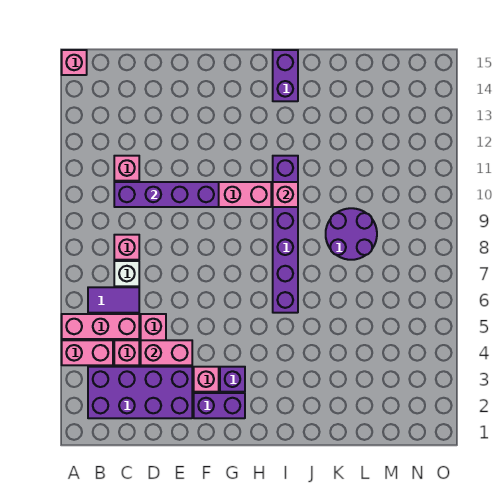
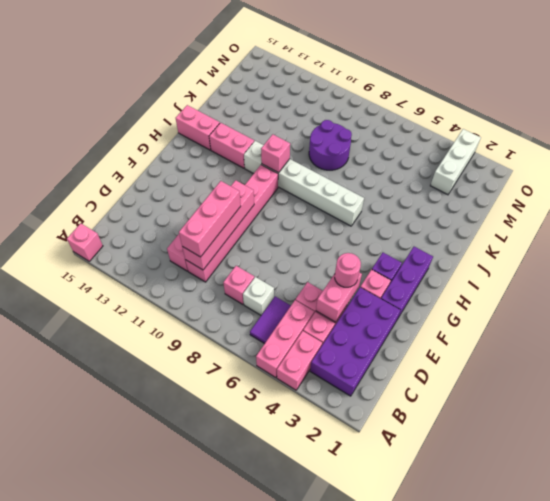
purple brick C10:F10 level 2 -> pink brick C10:F10 level 2
none -> pink brick C10:E10 level 3
none -> pink round brick E4 level 3
purple brick F2:G2 level 1 -> purple brick F2:H2 level 1
purple brick I6:I11 level 1 -> white brick I6:I11 level 1
none -> pink brick I12:I13 level 1
purple brick I14:I15 level 1 -> pink brick I14:I15 level 1
none -> white brick M3:O3 level 1

